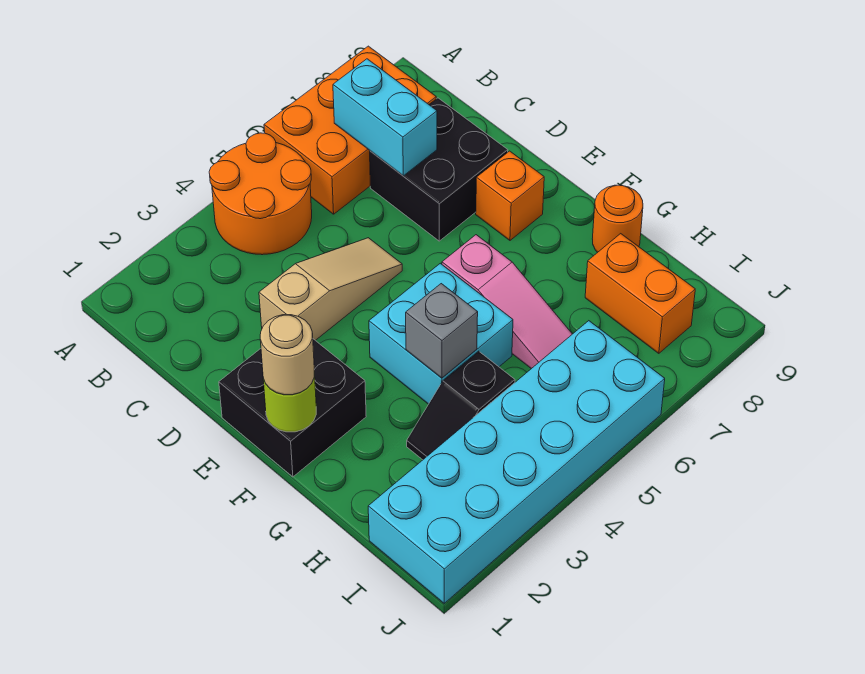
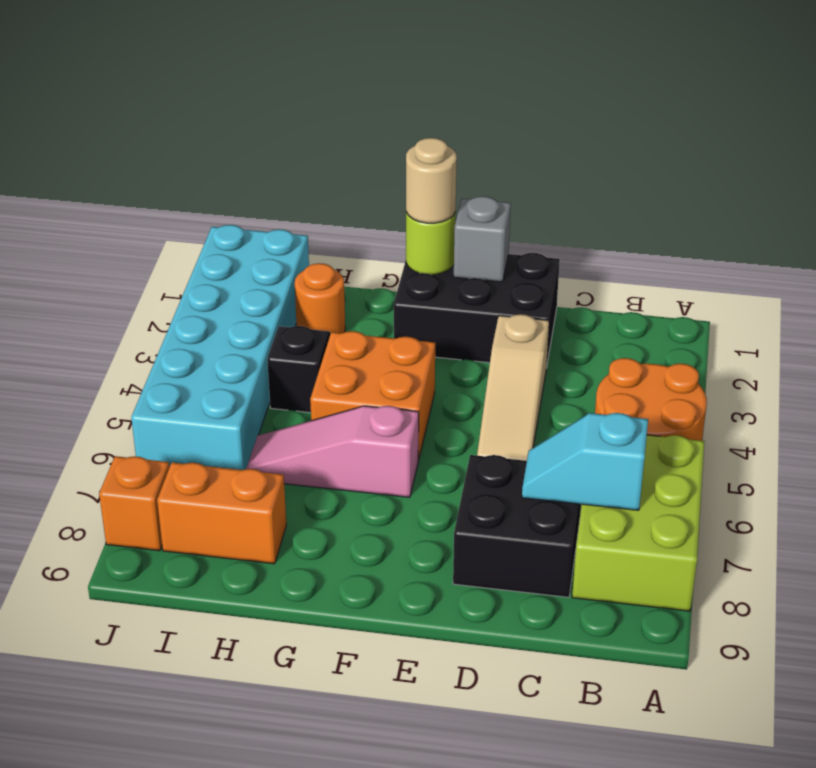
orange brick A6:B8 level 1 -> lime brick A6:B8 level 1
cyan brick B7:C7 level 2 -> cyan slope B7:C7 level 2 top B
black brick E1:F2 level 1 -> black brick D1:F2 level 1
orange brick E8 level 1 -> orange brick J8 level 1
cyan brick F4:G5 level 1 -> orange brick F4:G5 level 1
grey brick G4 level 2 -> grey brick E1 level 2
orange round brick G9 level 1 -> orange round brick H2 level 1

